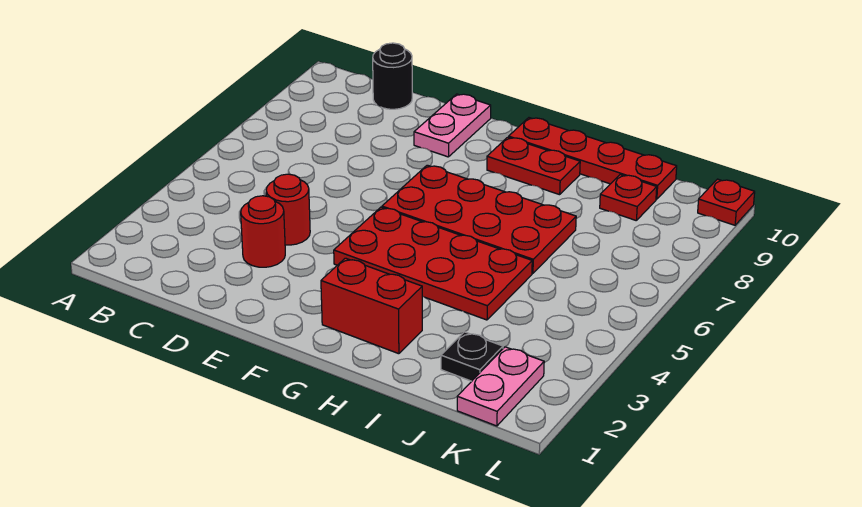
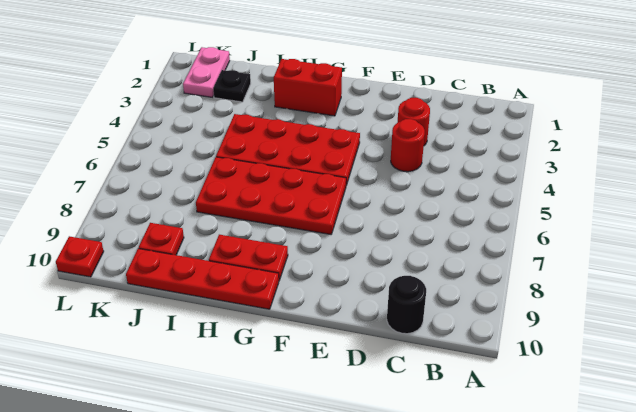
pink plate E9:E10 level 1 -> none

